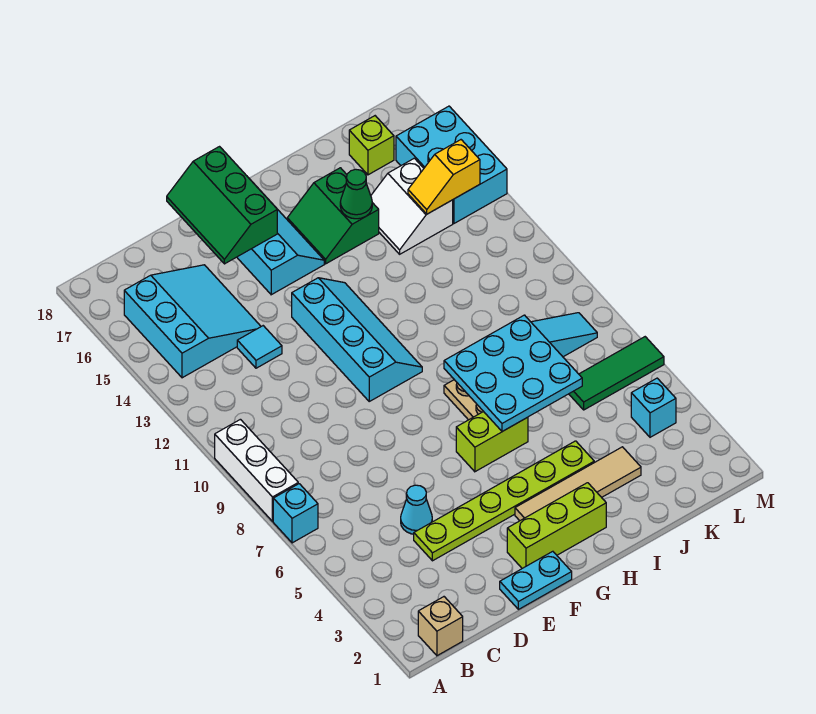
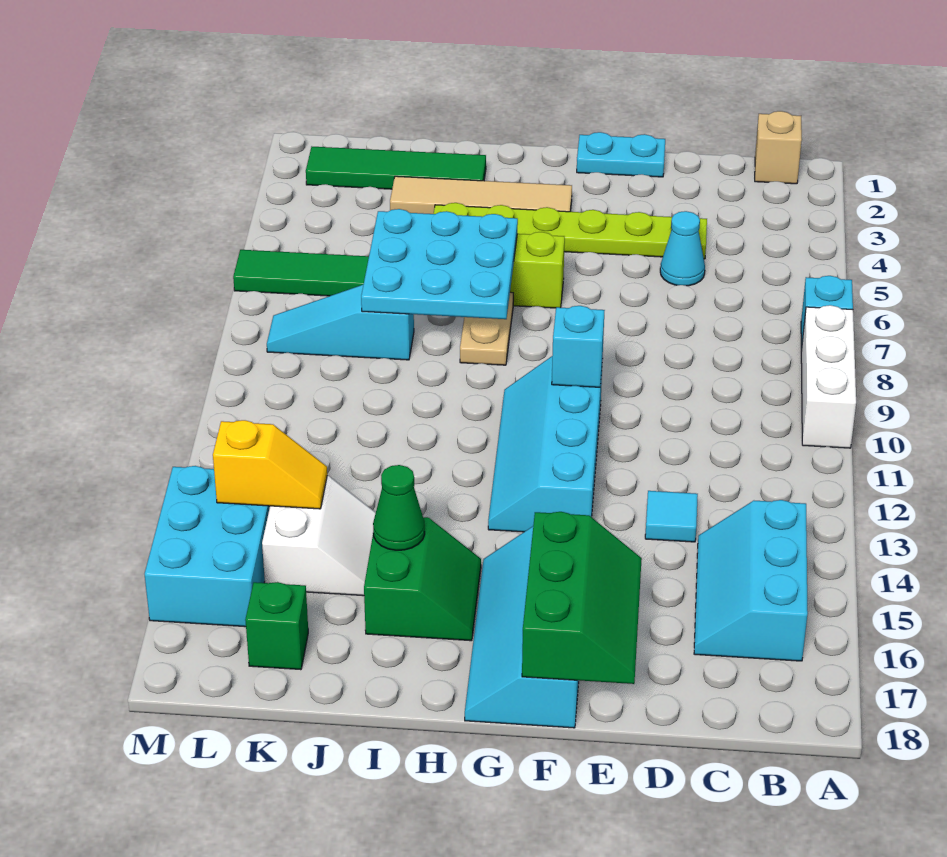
cyan slope B14:D16 level 1 top B -> cyan slope B14:C16 level 1 top B
lime brick F2:H2 level 1 -> none
none -> green tile I2:L2 level 1
lime brick K17 level 1 -> green brick K17 level 1
cyan brick L4 level 1 -> cyan brick F10 level 2

